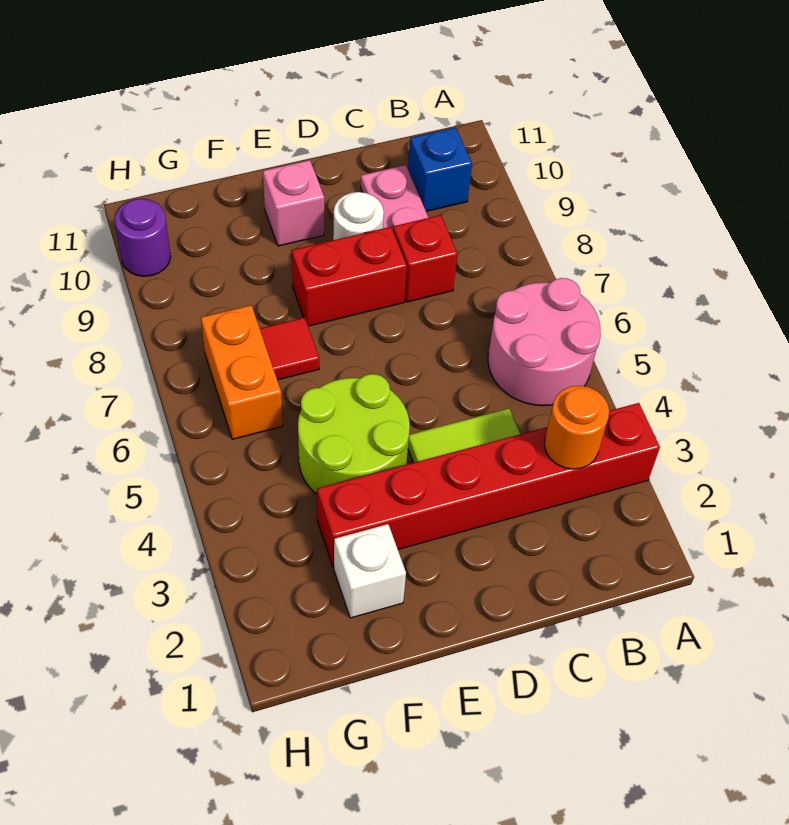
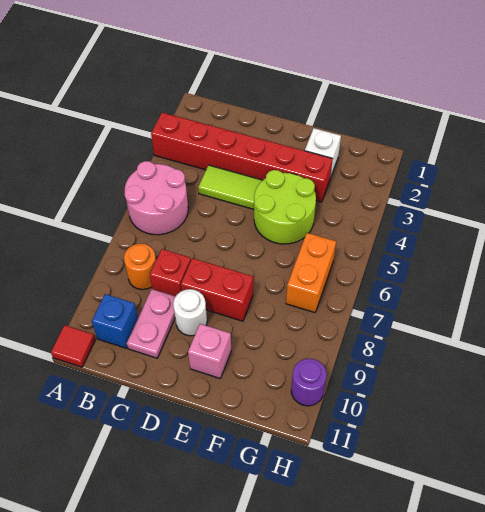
orange round brick B3 level 2 -> orange round brick B8 level 1
red tile F7 level 1 -> red tile A11 level 1

